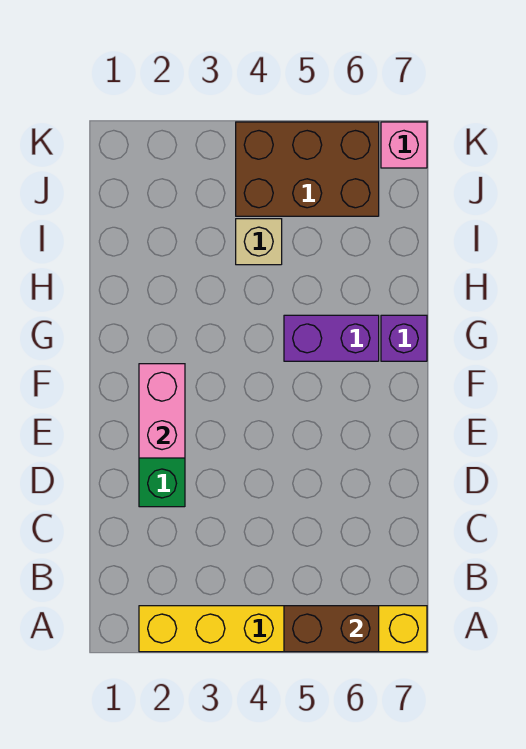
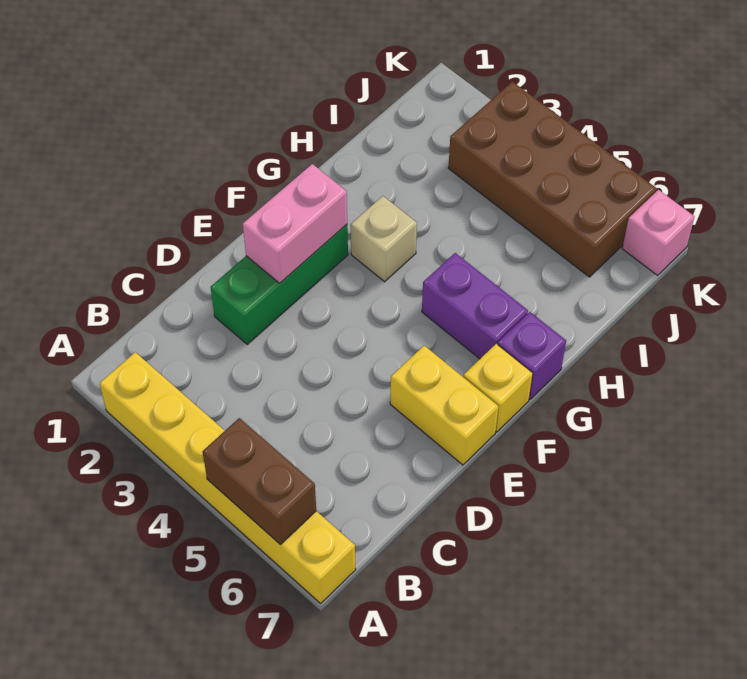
none -> yellow brick E6:E7 level 1
none -> yellow brick F7 level 1
tan brick I4 level 1 -> tan brick G3 level 1
brown brick J4:K6 level 1 -> brown brick J3:K6 level 1

